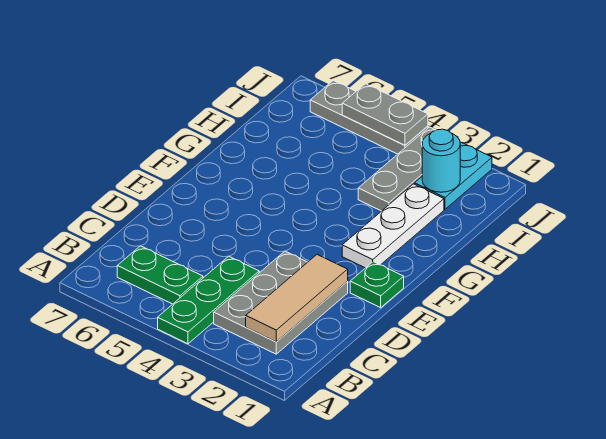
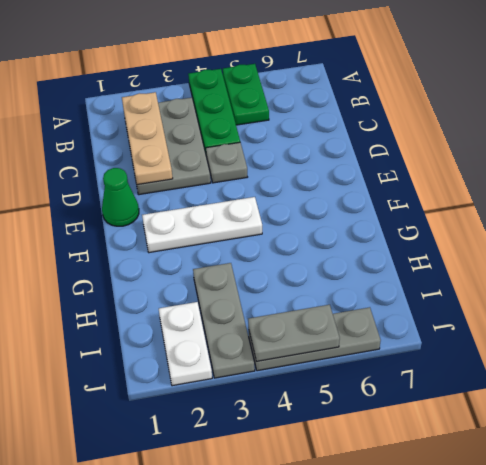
tan tile B2:D2 level 2 -> tan plate B2:D2 level 2
green plate B5:B6 level 1 -> green plate A5:B5 level 1
none -> grey plate D4 level 1
green plate E1 level 1 -> green cone E1 level 1
white plate F2:H2 level 1 -> white plate F2:F4 level 1
cyan plate I2:J2 level 1 -> white plate I2:J2 level 1
cyan round brick I2 level 2 -> none

